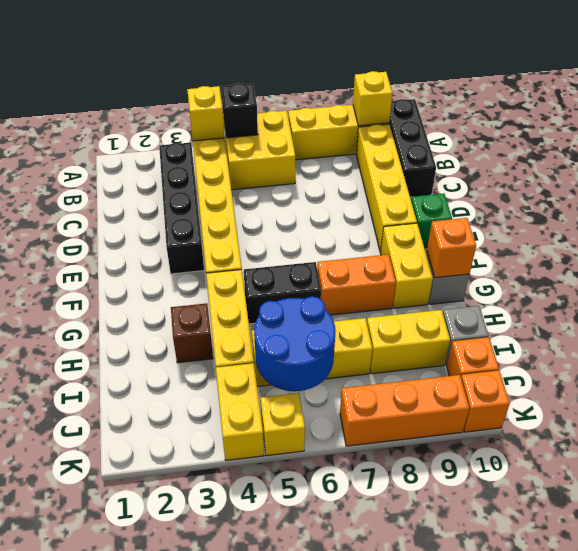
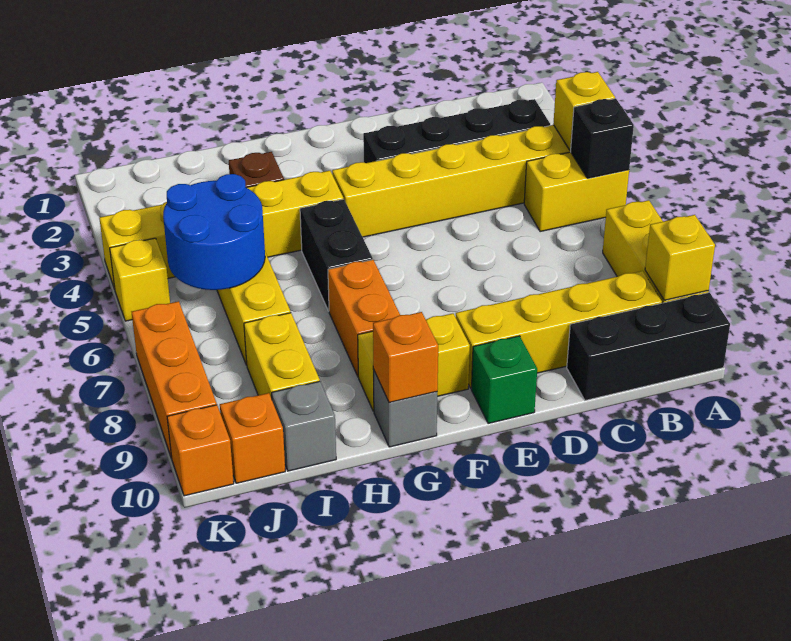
yellow brick A5:B6 level 1 -> yellow brick A5:B5 level 1

